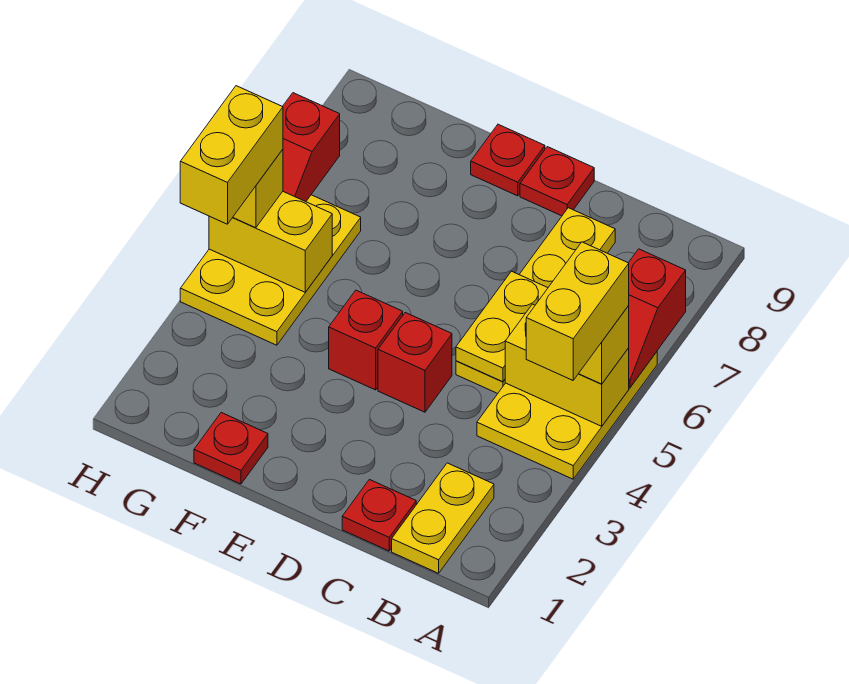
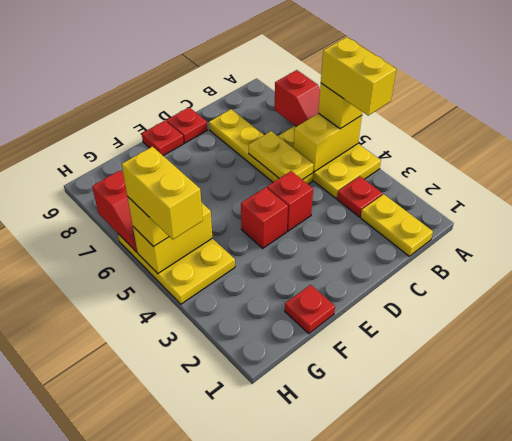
red plate C1 level 1 -> red plate B3 level 1

